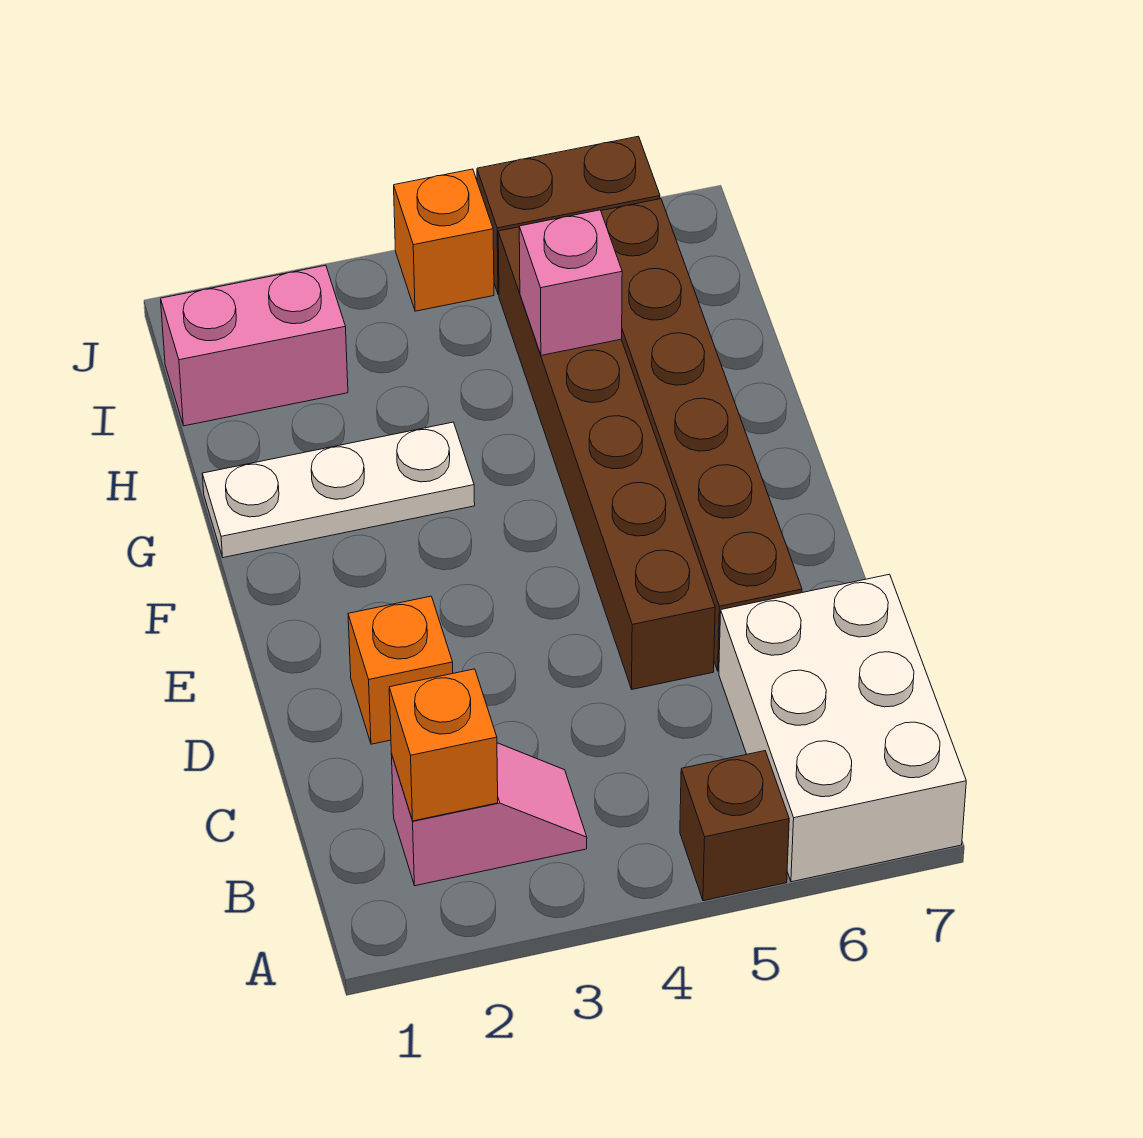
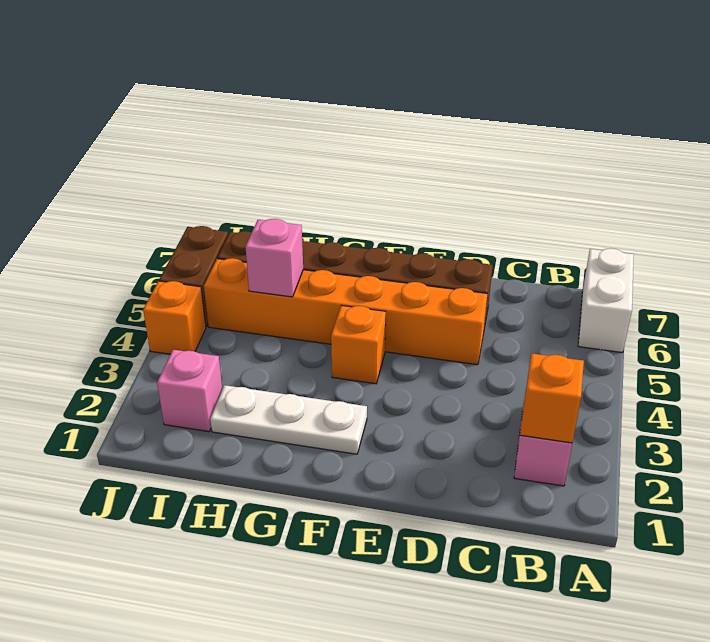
brown brick A5 level 1 -> none
white brick A6:C7 level 1 -> white brick A6:A7 level 1
orange brick D2 level 1 -> orange brick F4 level 1
brown brick D5:I5 level 1 -> orange brick D5:I5 level 1
white plate G1:G3 level 1 -> white plate F2:H2 level 1
pink brick I1:I2 level 1 -> pink brick I2 level 1

